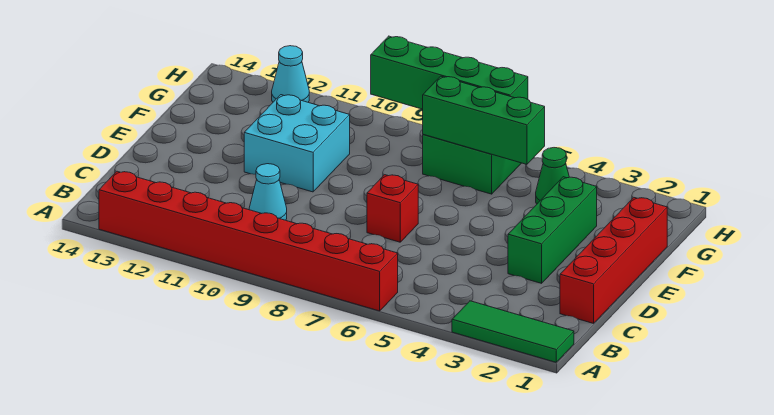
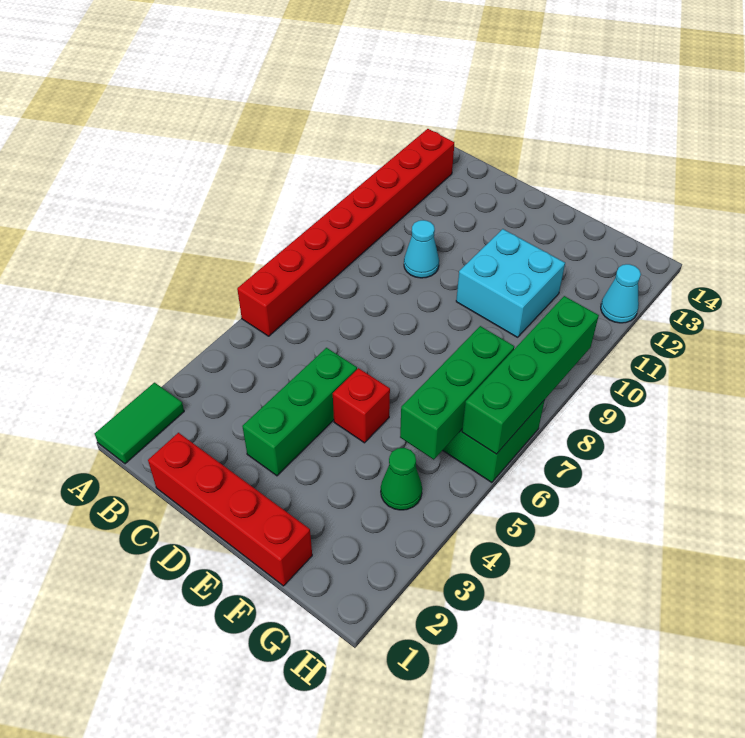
green tile A1:A3 level 1 -> green tile A1:A2 level 1
green brick D3:F3 level 1 -> green brick D3:D5 level 1
red brick D7 level 1 -> red brick E5 level 1

